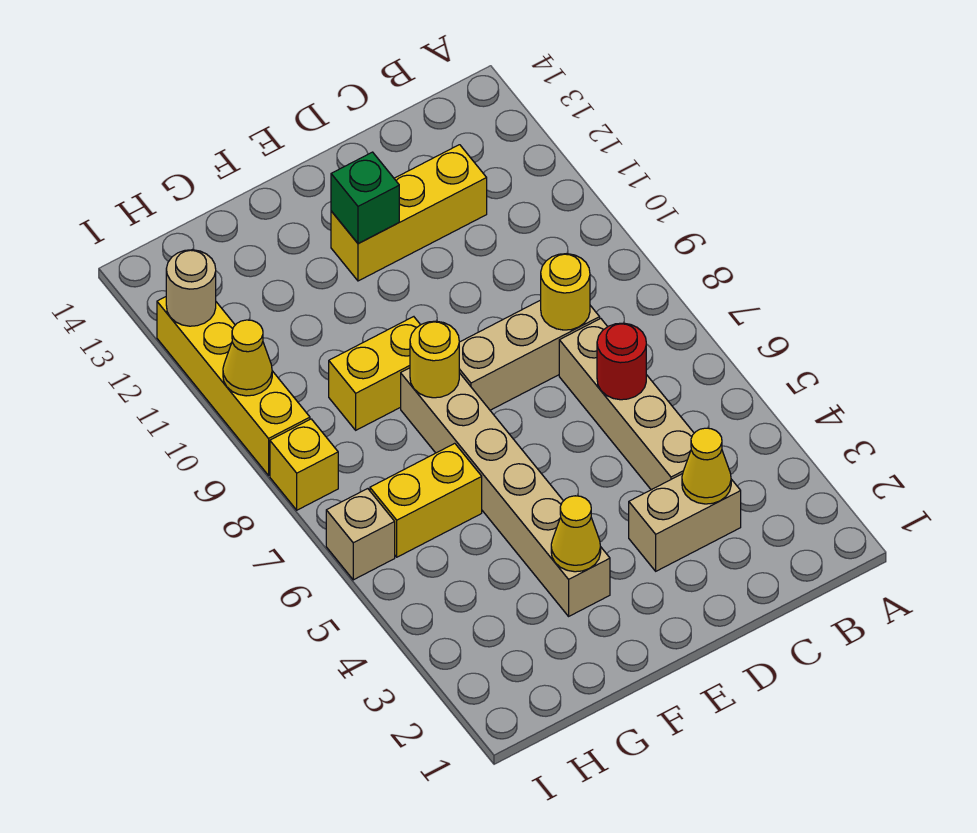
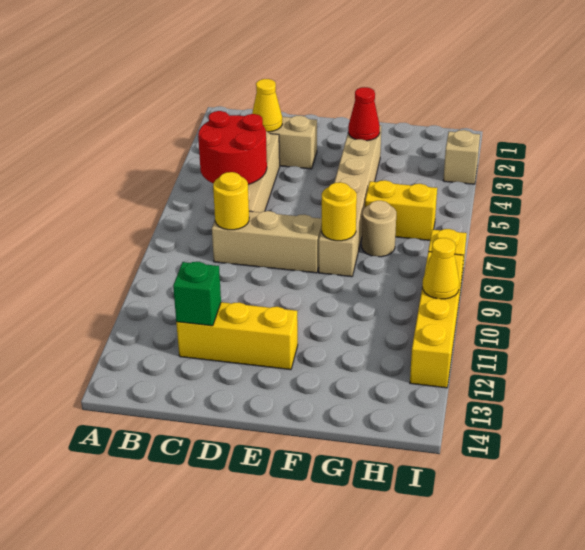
red round brick C6 level 2 -> red round brick B5:C6 level 2
green brick E12 level 2 -> green brick C12 level 2
yellow cone F3 level 2 -> red cone F3 level 2
yellow brick F9:G9 level 1 -> none
tan brick I6 level 1 -> tan brick I3 level 1
tan round brick I12 level 2 -> tan round brick G7 level 1

